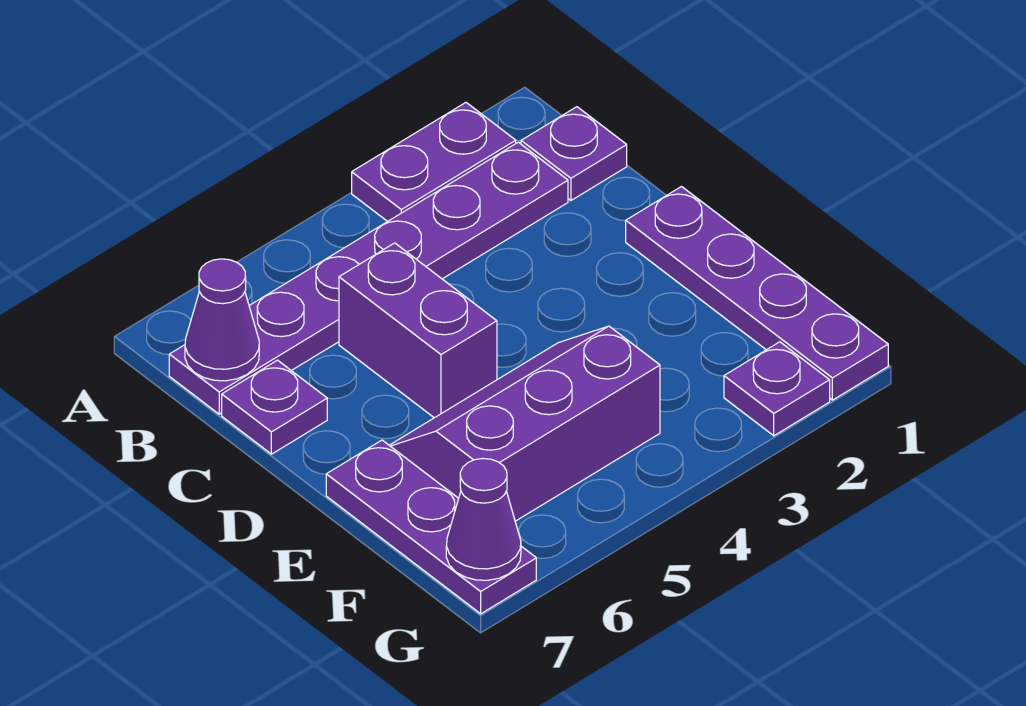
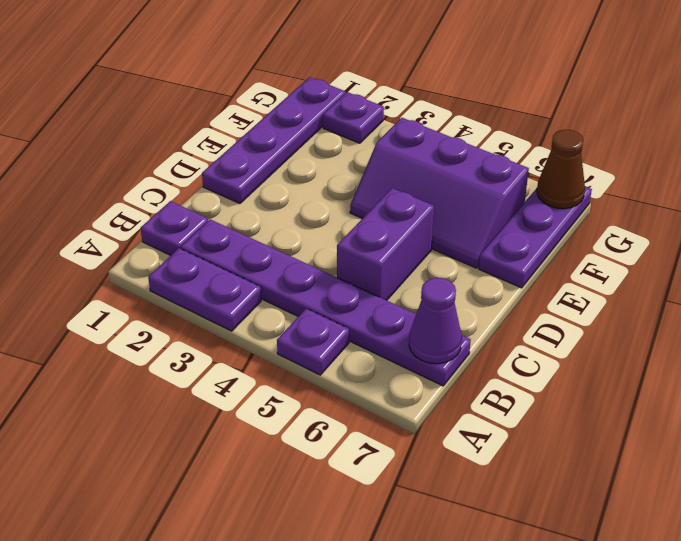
purple plate C7 level 1 -> purple plate A5 level 1
purple cone G7 level 2 -> brown cone G7 level 2

